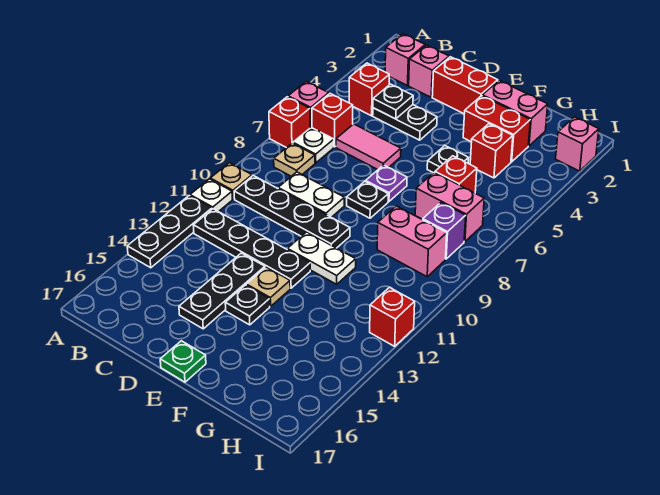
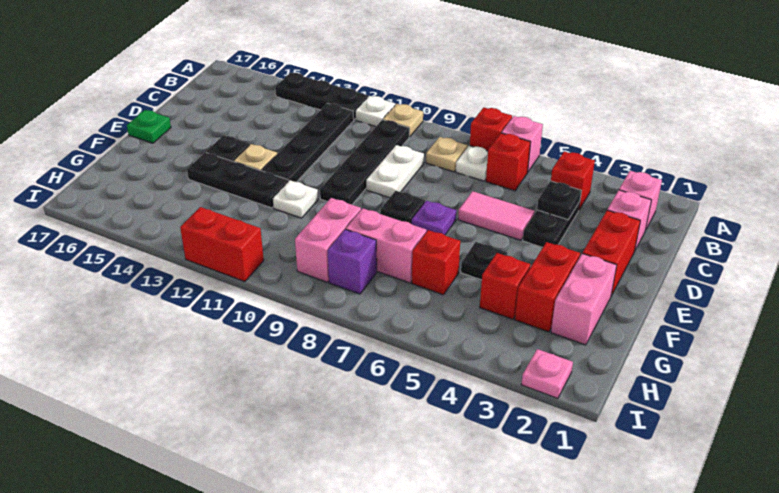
pink tile C6:D6 level 1 -> pink tile D5:D6 level 1
black plate D13:D15 level 1 -> black plate F12:F14 level 1
white plate E11:F11 level 1 -> white plate F11 level 1
pink brick G7:H7 level 1 -> pink brick G7:G8 level 1
pink brick I2 level 1 -> pink plate I2 level 1
red brick I12 level 1 -> red brick I11:I12 level 1

